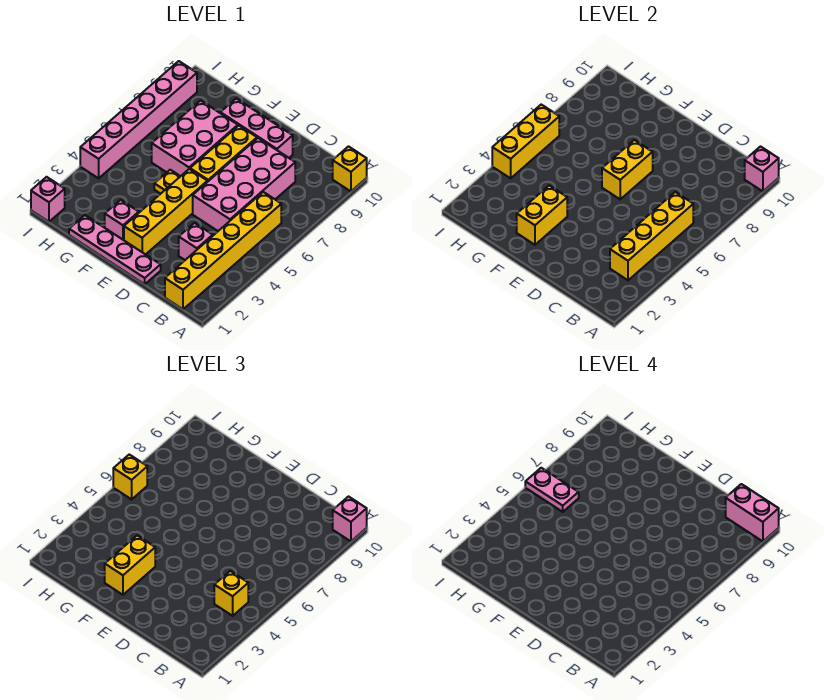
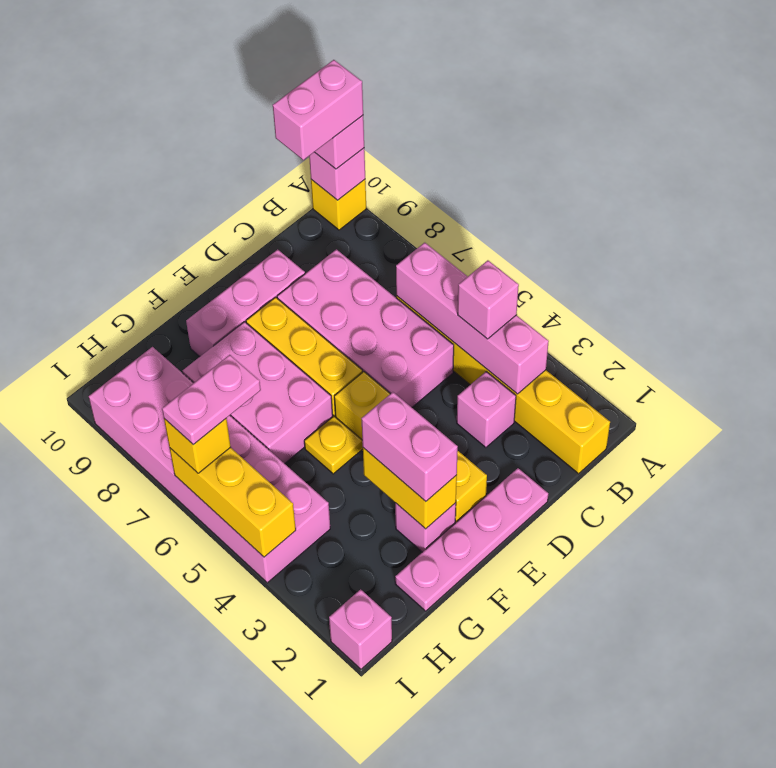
yellow brick B3:B6 level 2 -> pink brick B3:B6 level 2
yellow brick B4 level 3 -> pink brick B4 level 3
yellow brick E6:E7 level 2 -> none
yellow brick F2:F3 level 3 -> pink brick F2:F3 level 3
pink brick I4:I9 level 1 -> pink brick H4:I9 level 1

